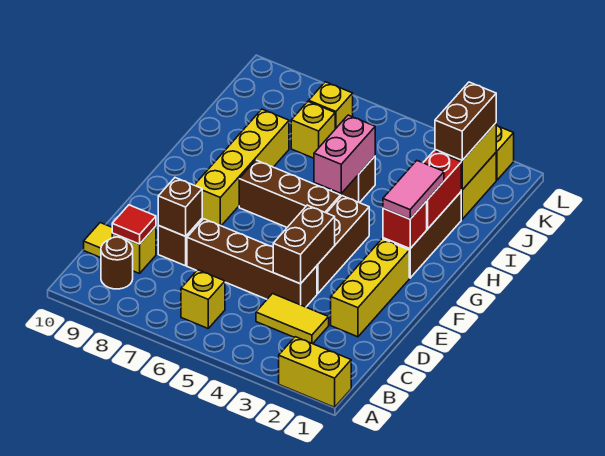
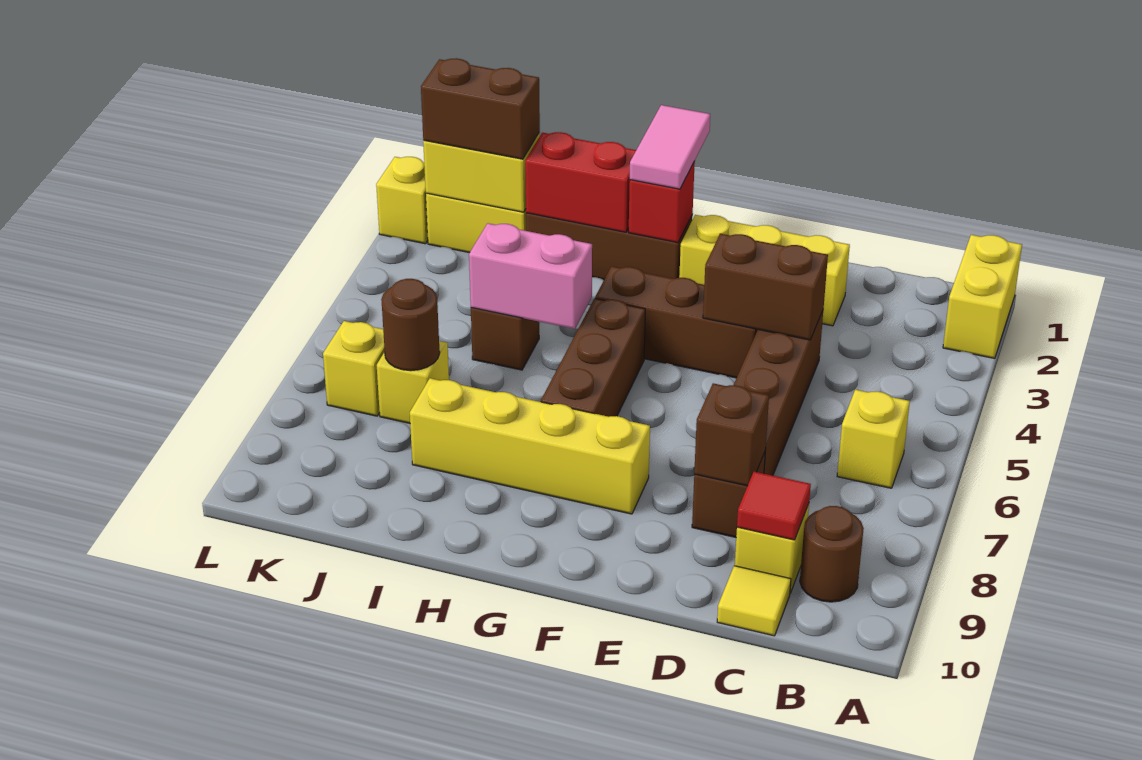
yellow tile C3:C4 level 1 -> none
pink tile G2:H2 level 3 -> pink tile G1:G2 level 3
none -> brown round brick J7 level 2

